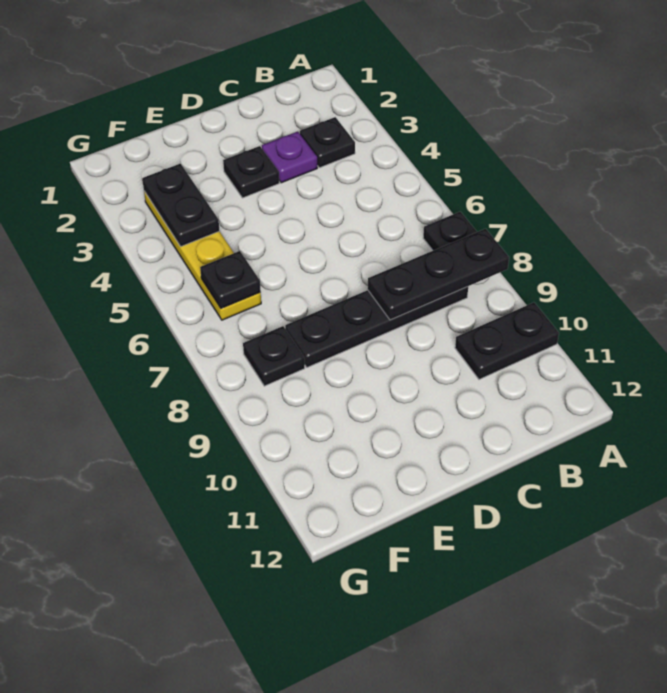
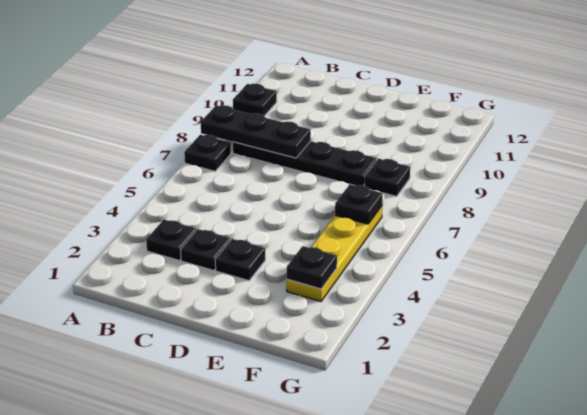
black plate A10:B10 level 1 -> black plate A10 level 1
purple plate C3 level 1 -> black plate C3 level 1
black plate F3:F4 level 2 -> black plate F3 level 2

